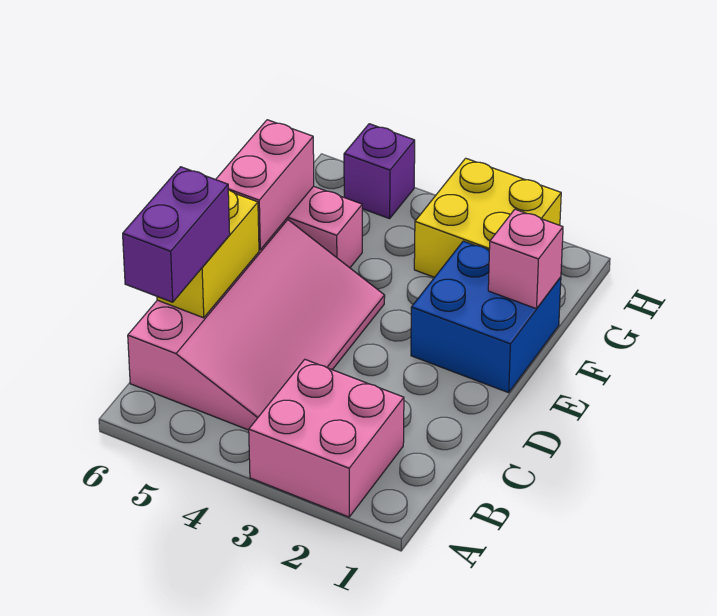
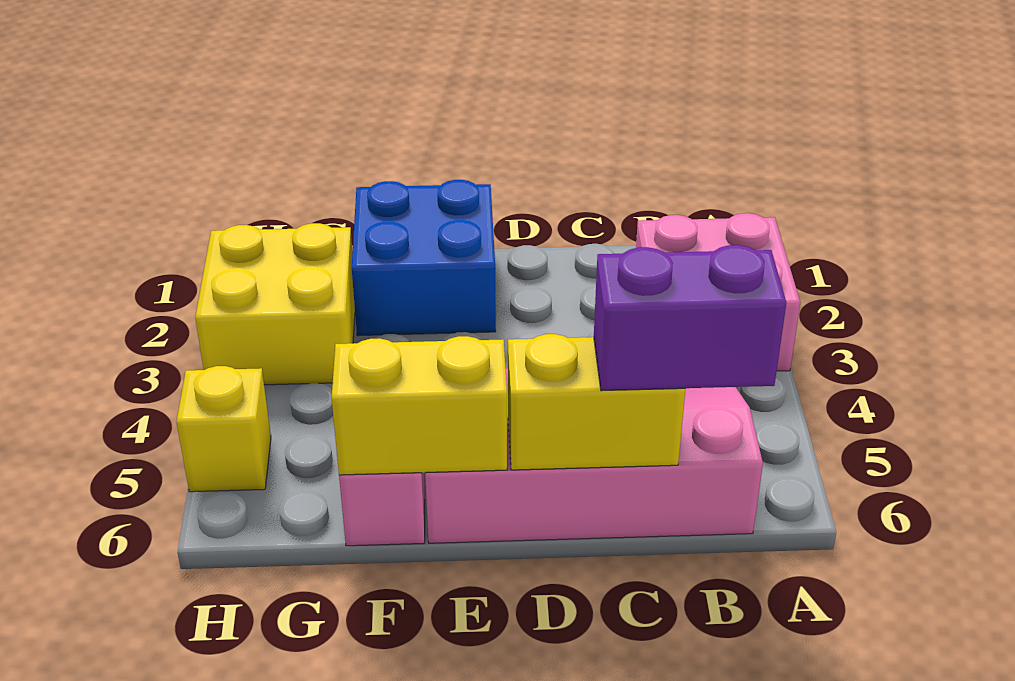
pink brick E6:F6 level 2 -> yellow brick E6:F6 level 2
pink brick F1 level 2 -> none
purple brick H5 level 1 -> yellow brick H5 level 1

